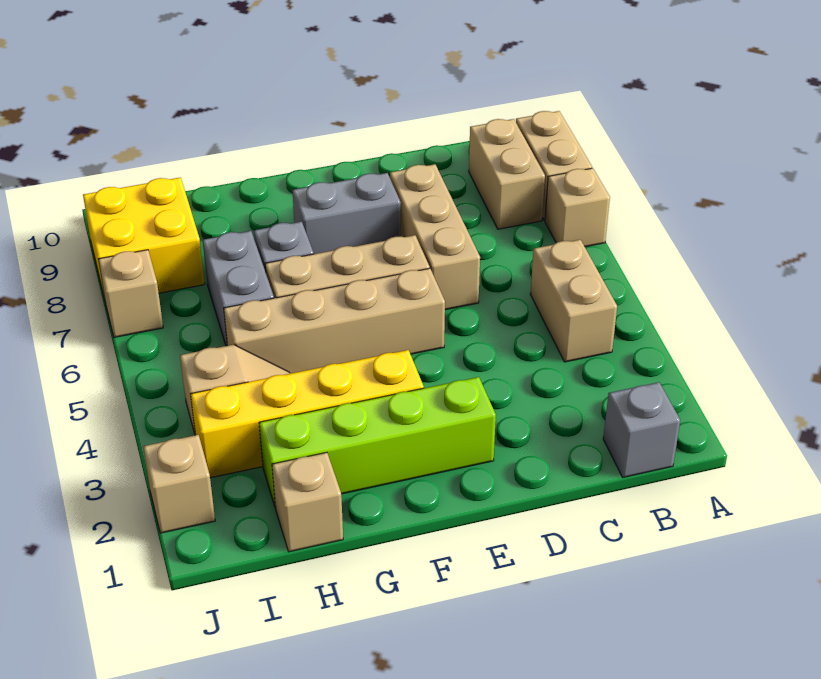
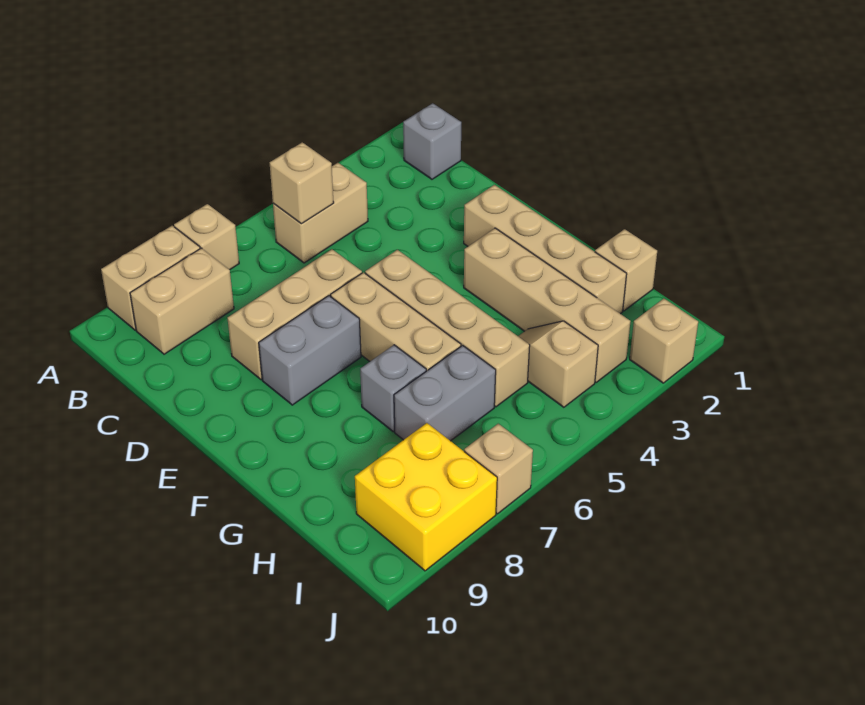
none -> tan brick B5 level 2
lime brick E2:H2 level 1 -> tan brick E2:H2 level 1
grey brick E8:F8 level 1 -> grey brick E7:E8 level 1
yellow brick F3:I3 level 1 -> tan brick F3:I3 level 1

